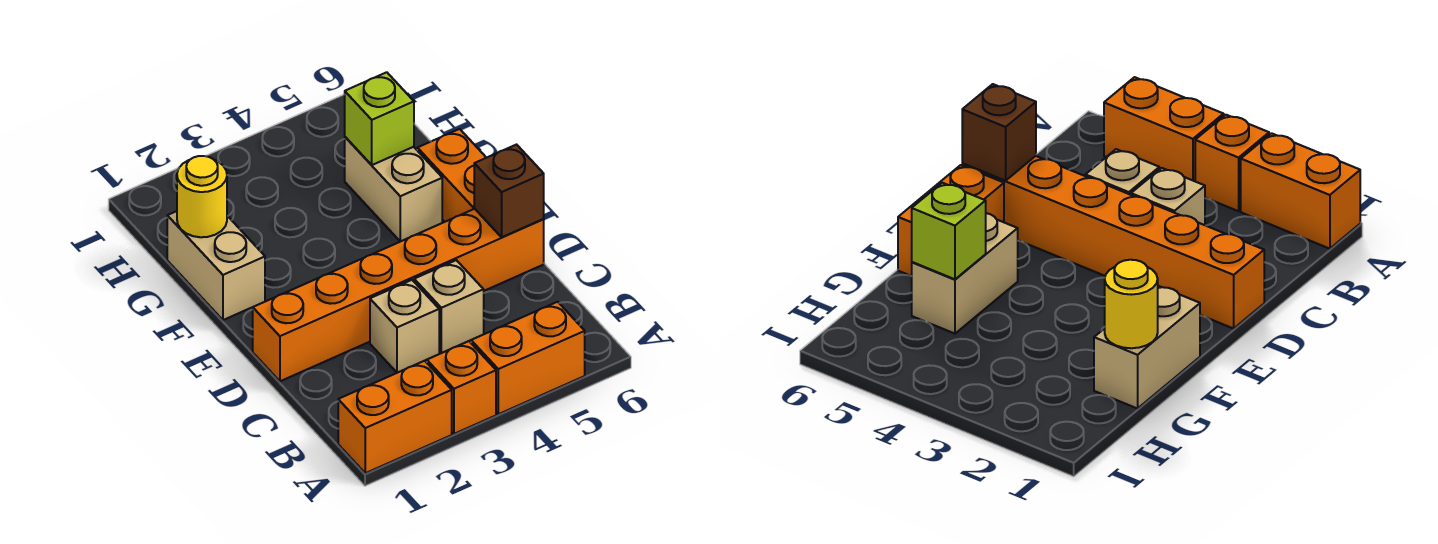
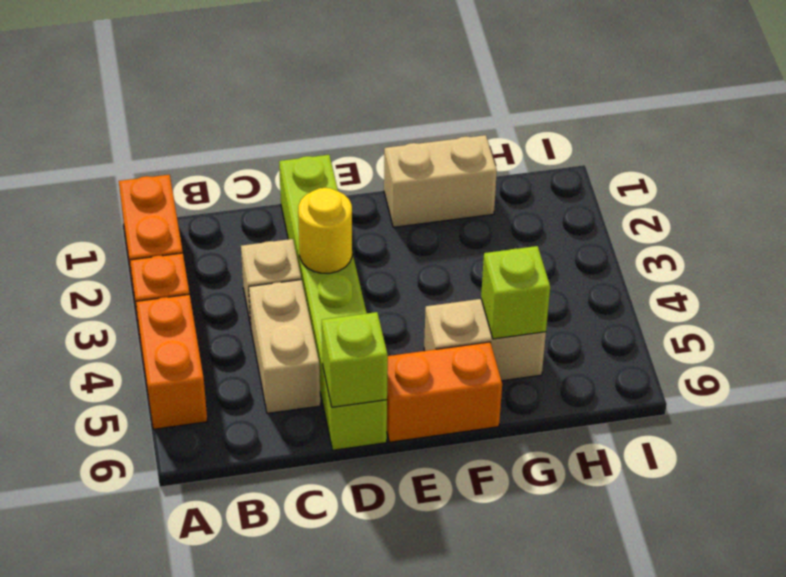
tan brick C4 level 1 -> tan brick C4:C5 level 1
orange brick D1:D6 level 1 -> lime brick D1:D6 level 1
brown brick D6 level 2 -> lime brick D6 level 2
yellow round brick G1 level 2 -> yellow round brick D3 level 2

